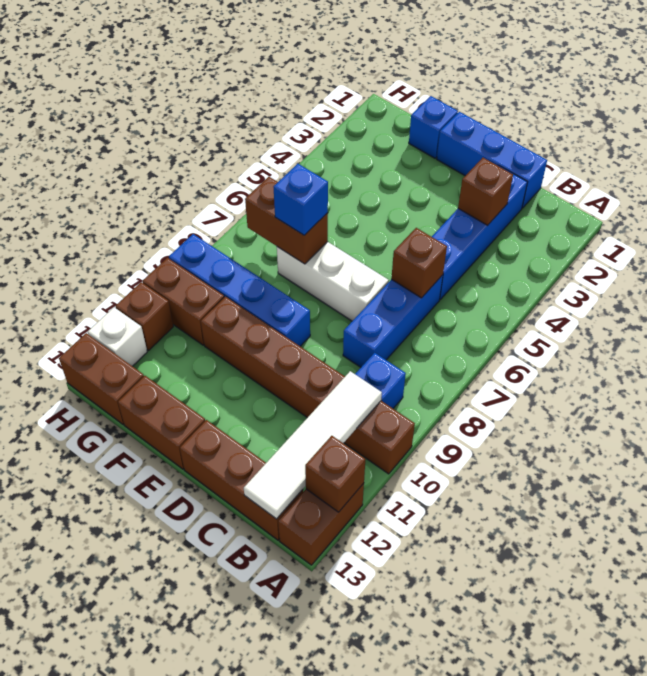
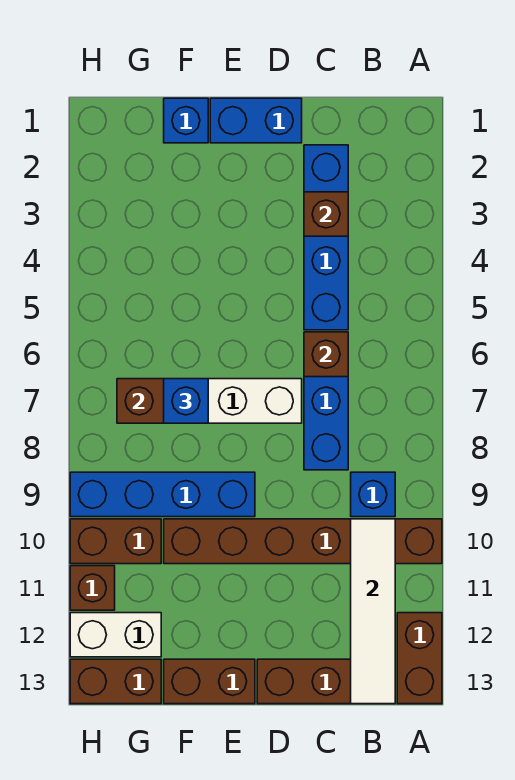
brown brick A12 level 2 -> none
blue brick C1:E1 level 1 -> blue brick D1:E1 level 1
white brick H12 level 1 -> white brick G12:H12 level 1

